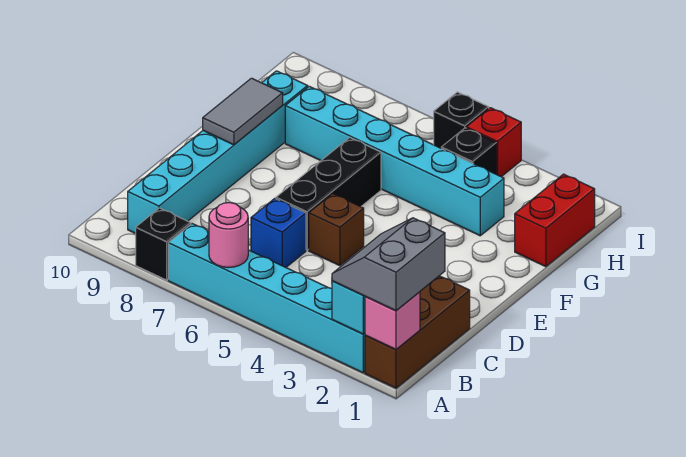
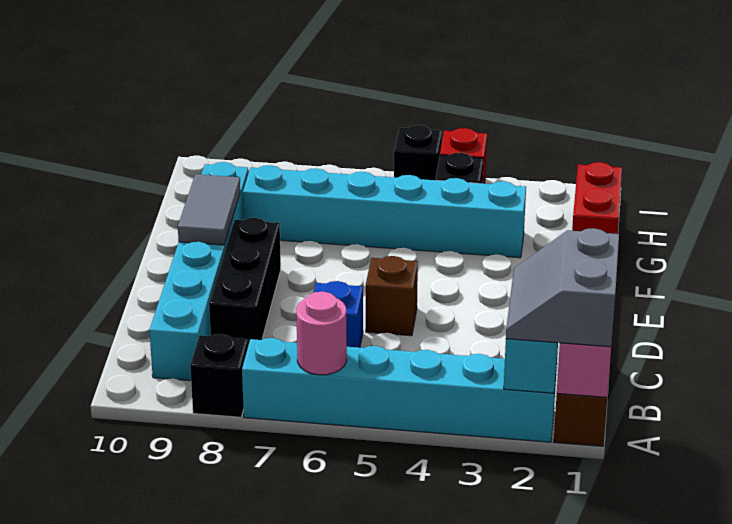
black brick D6:F6 level 1 -> black brick C8:E8 level 1

